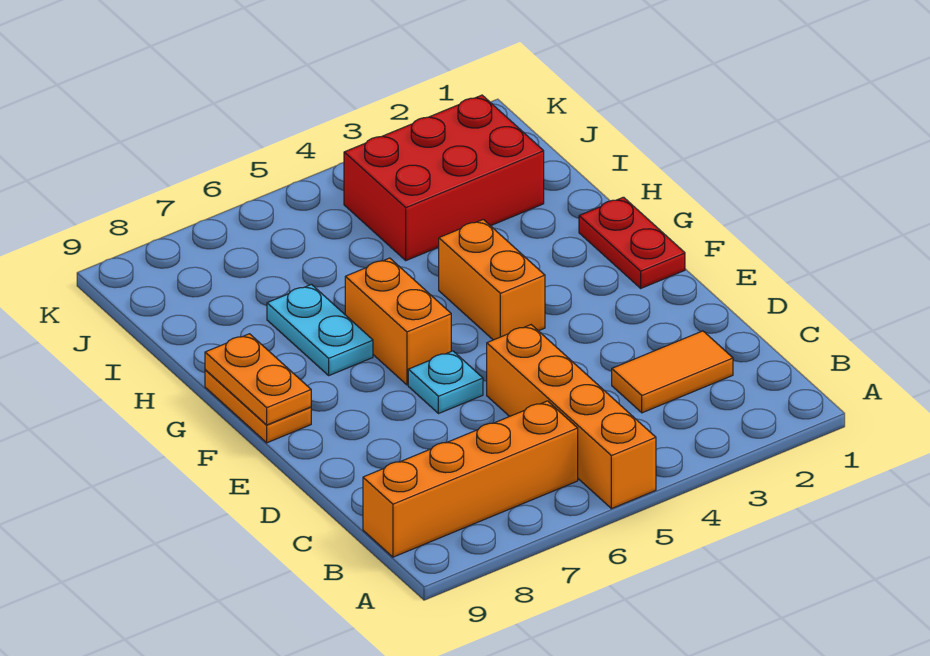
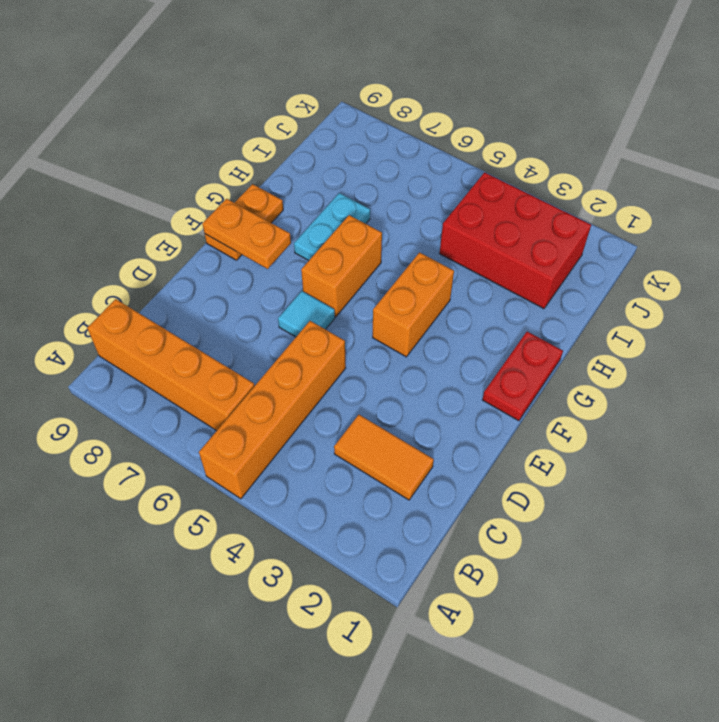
cyan plate E6 level 1 -> cyan tile E6 level 1
orange plate F9:G9 level 2 -> orange plate F8:F9 level 2

